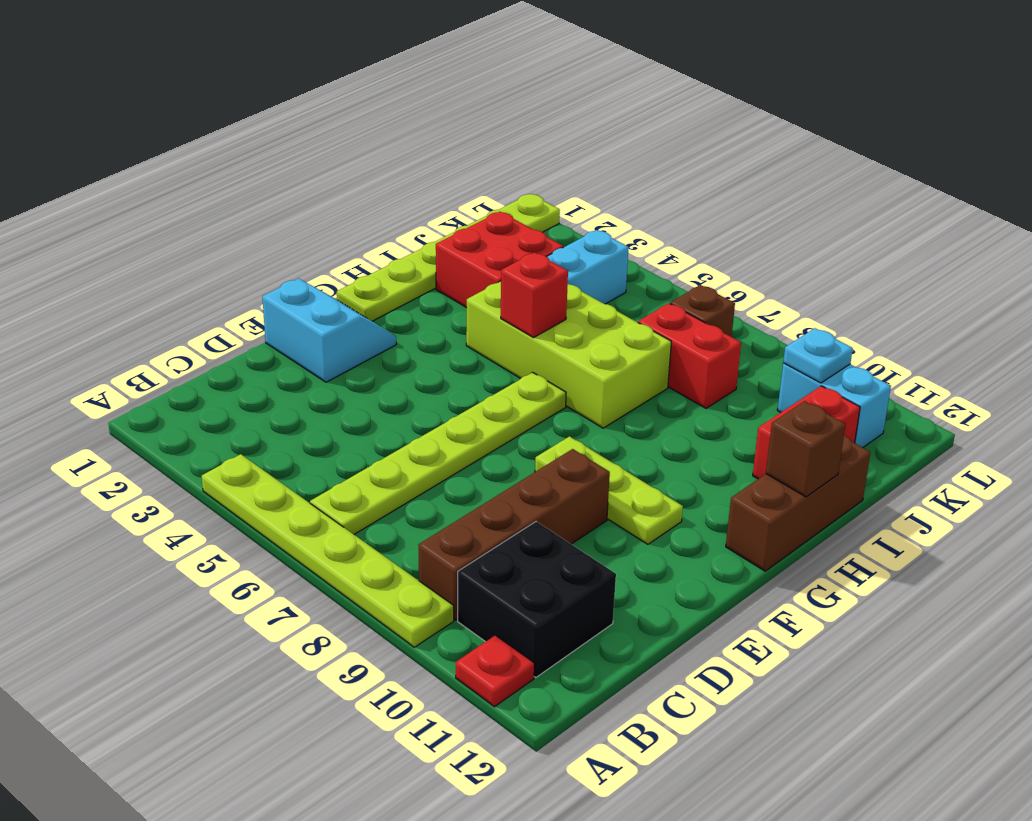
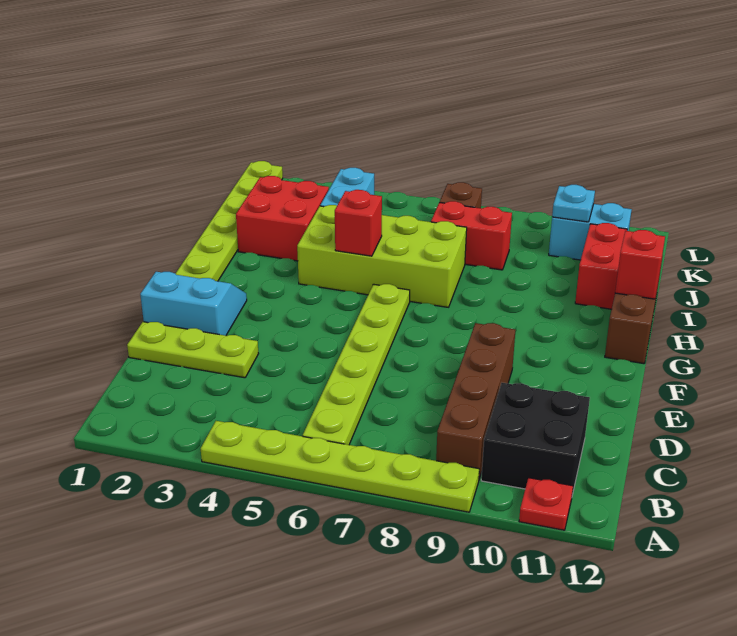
lime plate F8:F10 level 1 -> lime plate D1:D3 level 1
brown brick H12 level 2 -> red brick H12 level 2

